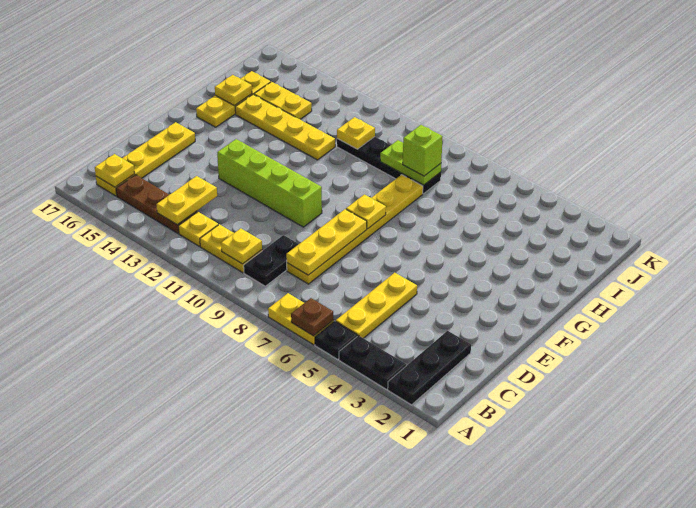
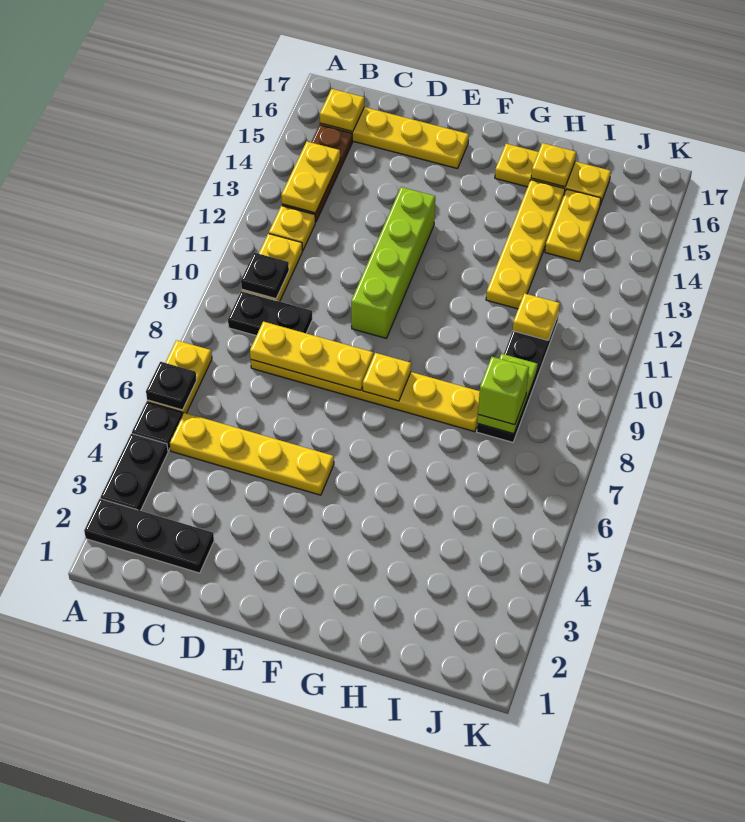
brown plate A6 level 2 -> black plate A6 level 2
yellow plate B5:D5 level 1 -> yellow plate B5:E5 level 1
yellow plate B10 level 2 -> black plate B10 level 2
yellow plate B13:C13 level 2 -> yellow plate B13:B14 level 2

